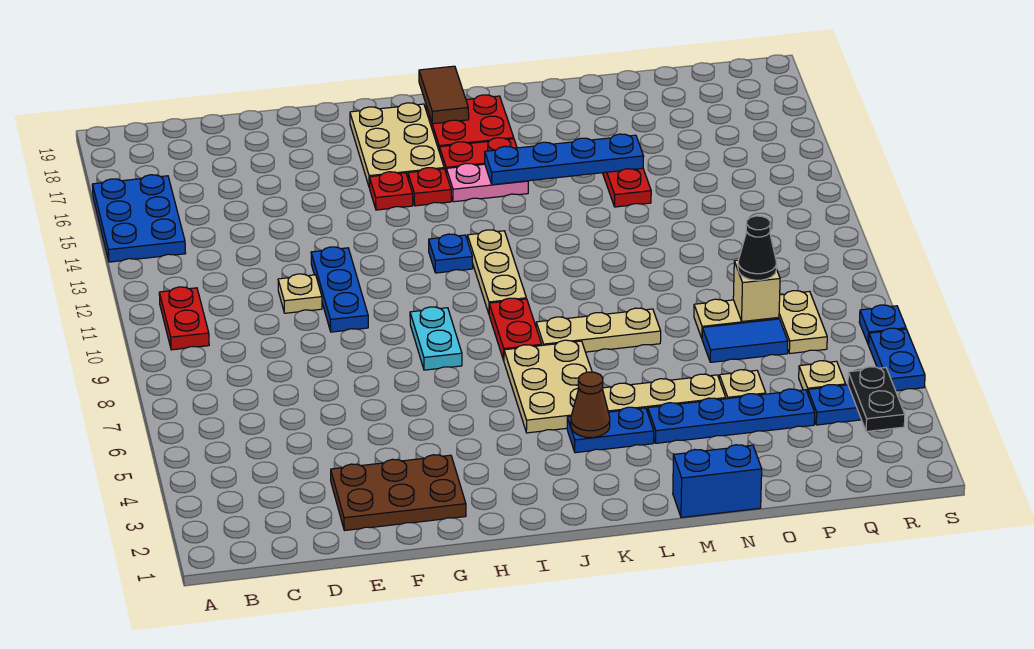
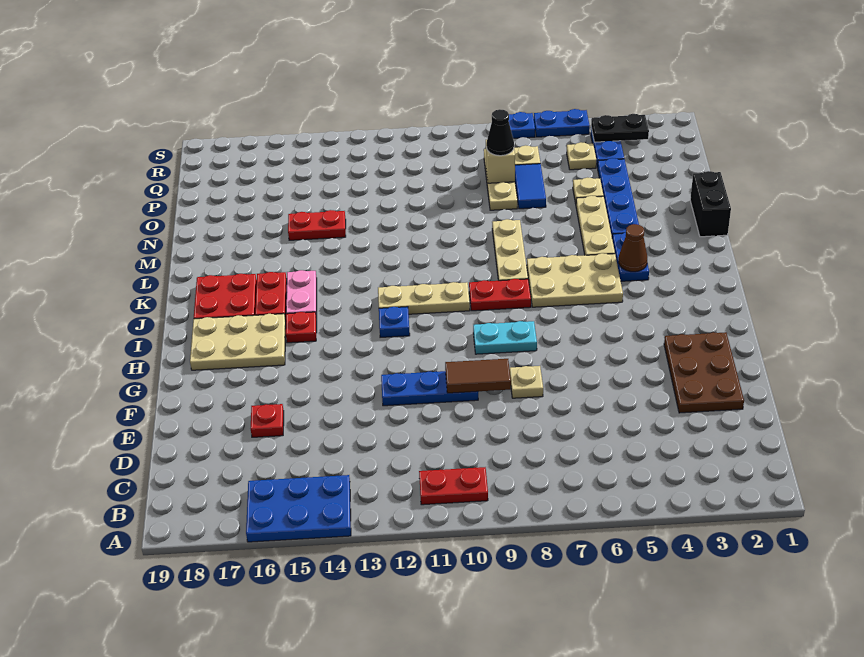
tan plate E11 level 1 -> tan plate F8 level 1
red plate H15 level 1 -> red plate E16 level 1
brown tile J18:J19 level 2 -> brown tile F9:F10 level 2
blue plate K15:N15 level 2 -> none
blue brick M1:N1 level 1 -> black brick M1:N1 level 1

